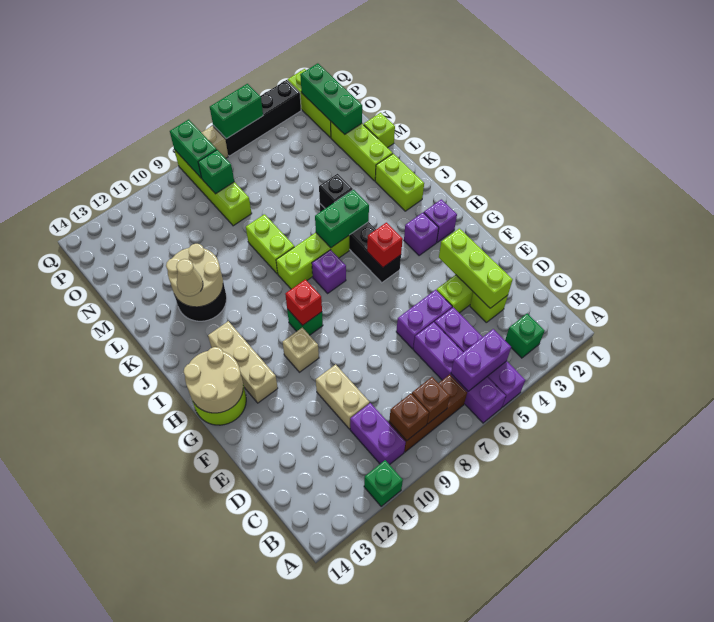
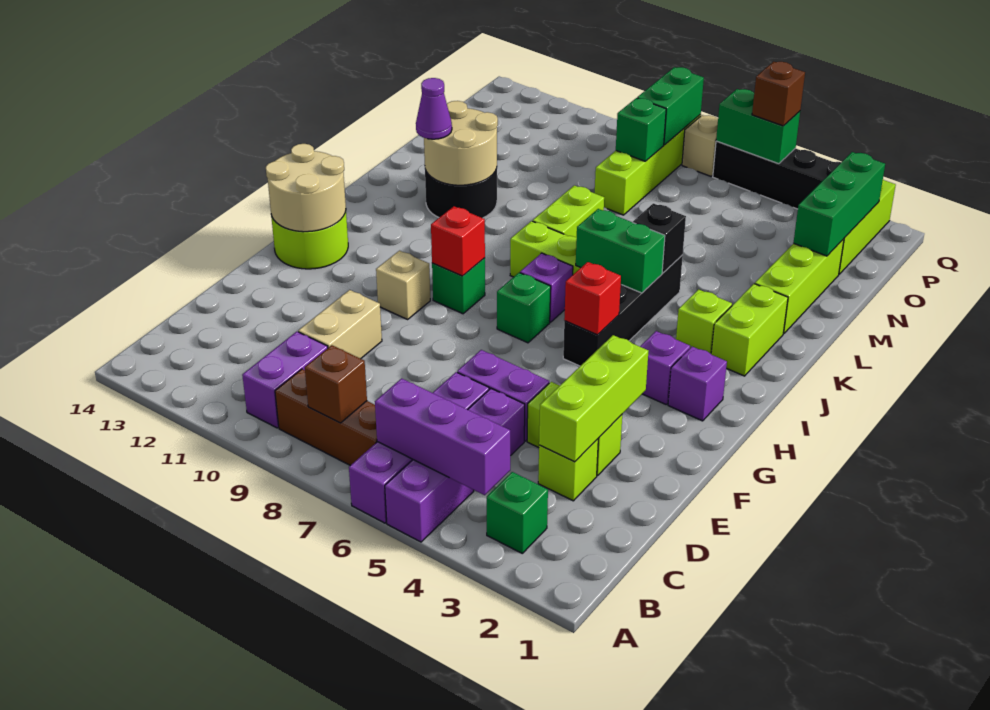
green brick A11 level 1 -> green brick H7 level 1
purple brick B5:B6 level 2 -> purple brick B4:B6 level 2
brown brick B9 level 2 -> brown brick Q5 level 3
tan brick G12:I12 level 1 -> none
tan cone K12 level 3 -> purple cone K12 level 3
lime brick M1 level 1 -> lime brick J3 level 1

